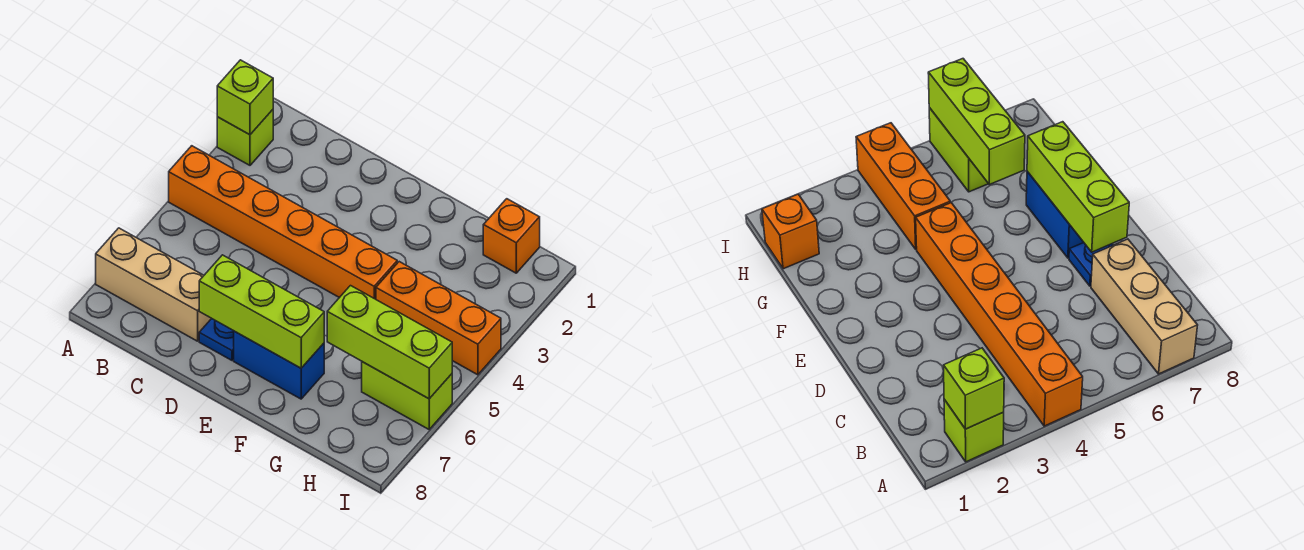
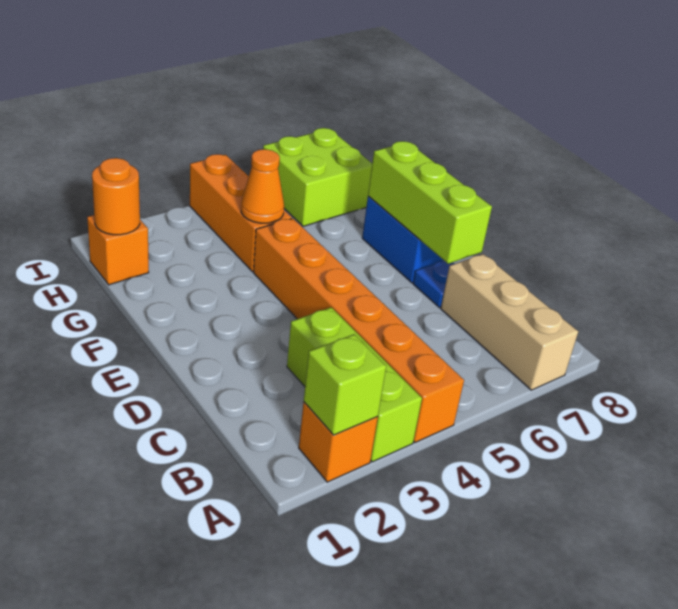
lime brick A2 level 1 -> orange brick A2 level 1
none -> orange cone G4 level 2
lime brick G6:I6 level 2 -> lime brick A3:C3 level 1
none -> orange round brick H1 level 2
lime brick H6:I6 level 1 -> lime brick H6:I7 level 1

